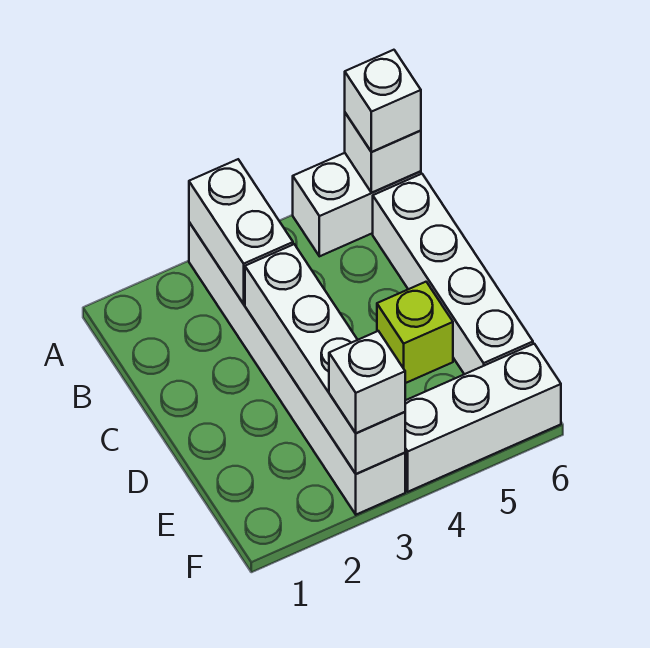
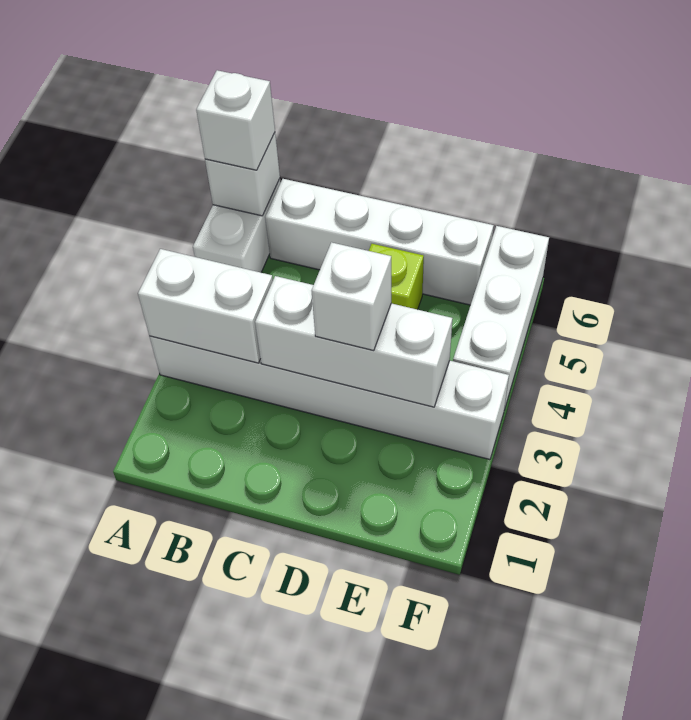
white brick C3:F3 level 2 -> white brick C3:E3 level 2
white brick F3 level 3 -> white brick D3 level 3

